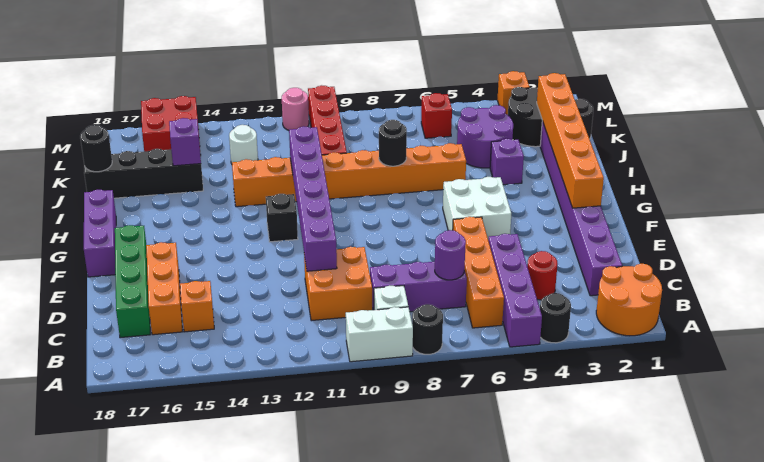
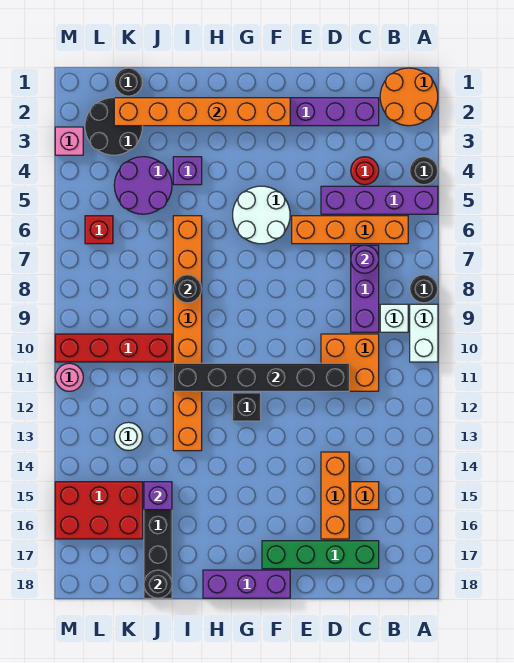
orange brick C16:E16 level 1 -> orange brick D14:D16 level 1
purple brick D11:I11 level 2 -> black brick D11:I11 level 2
white brick F5:G6 level 1 -> white round brick F5:G6 level 1
red brick L15:M16 level 1 -> red brick K15:M16 level 1
orange brick M3 level 1 -> pink brick M3 level 1

